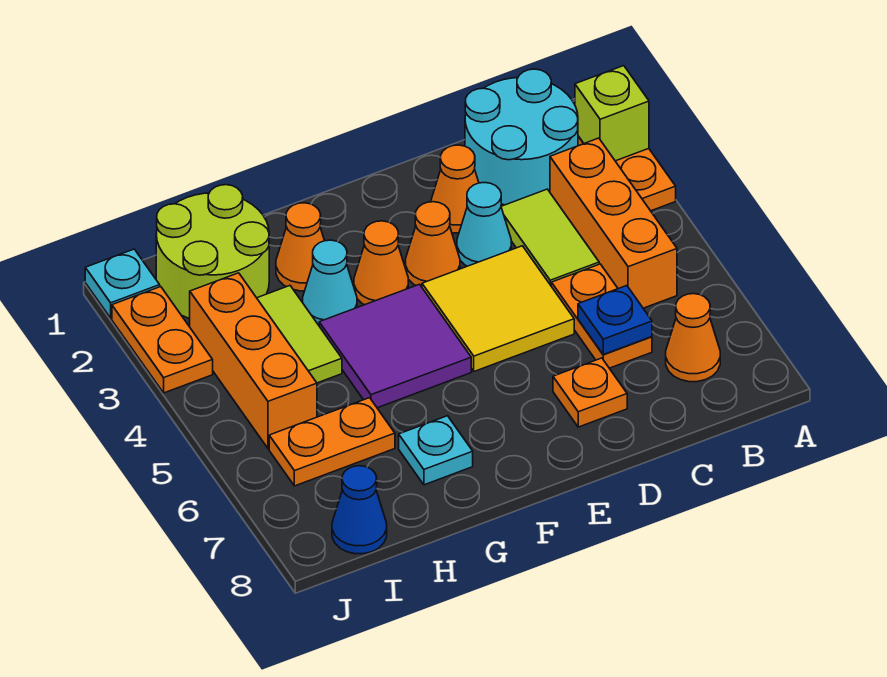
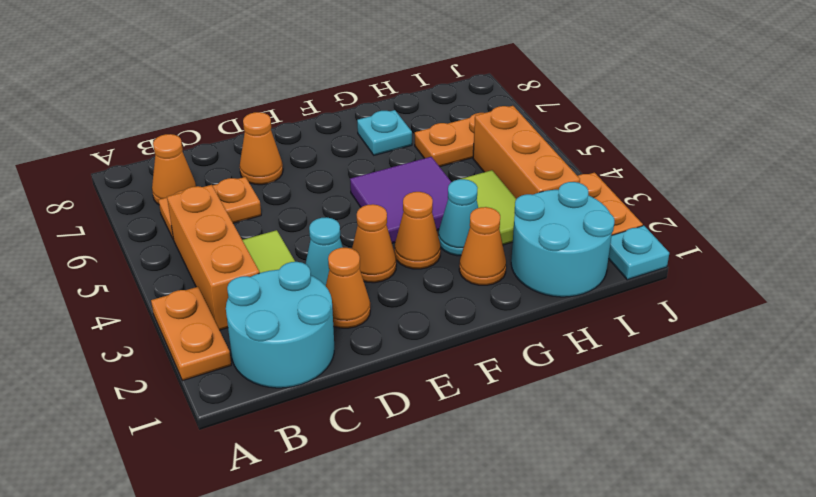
lime brick A2 level 2 -> none
orange plate C5:C6 level 1 -> orange plate B6:C6 level 1
blue plate C6 level 2 -> none
yellow tile D4:E5 level 1 -> none
orange plate D7 level 1 -> orange cone D7 level 1
lime round brick H1:I2 level 1 -> cyan round brick H1:I2 level 1
blue cone I8 level 1 -> none

